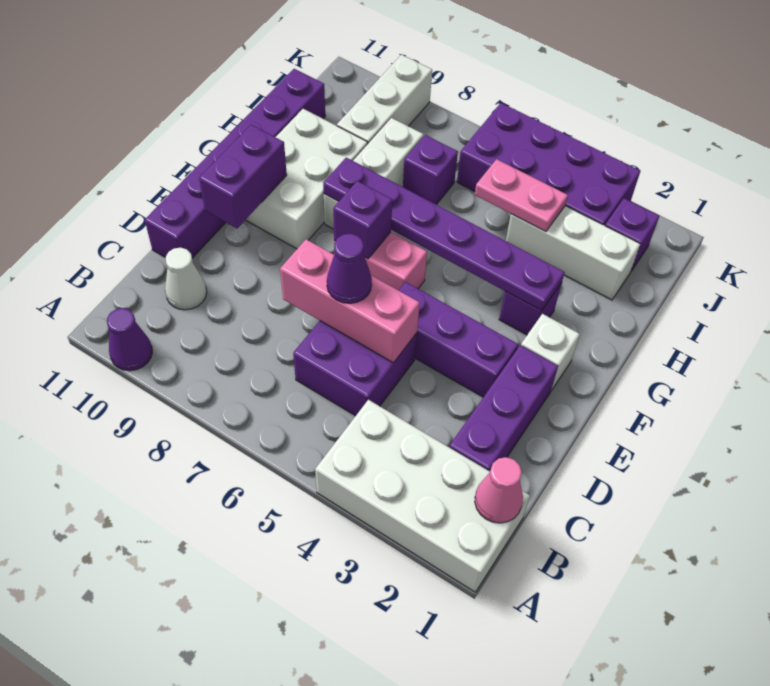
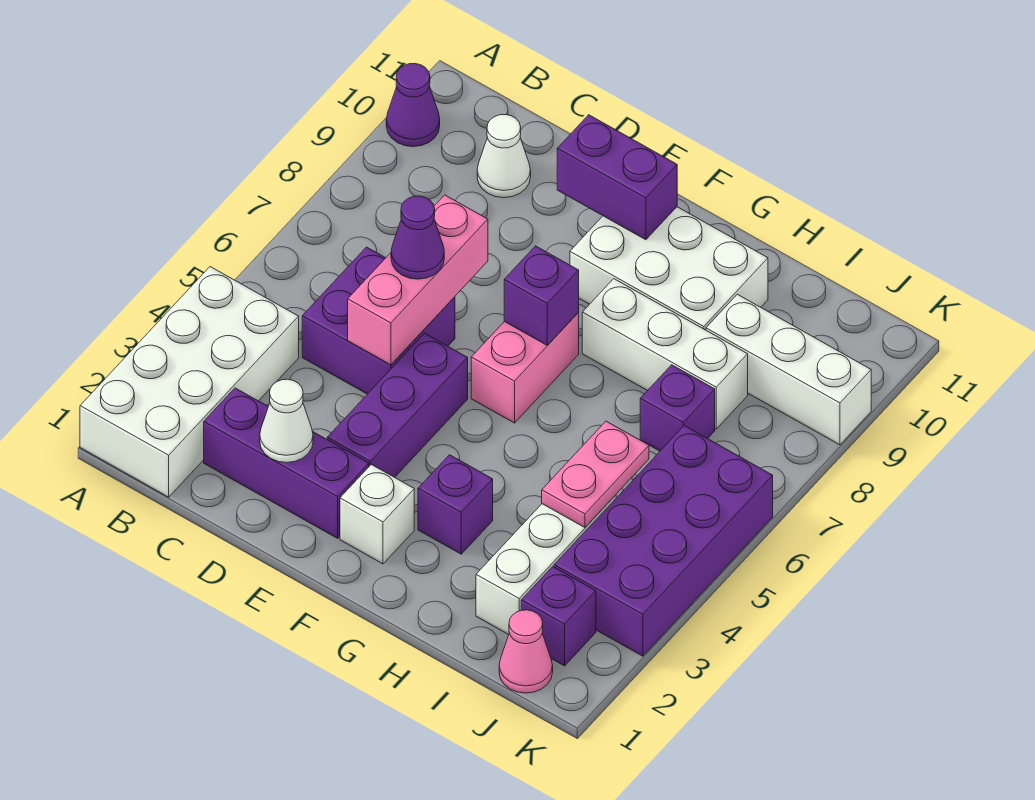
pink cone B1 level 2 -> pink cone J1 level 1
none -> white cone D2 level 2
purple brick D11:I11 level 1 -> none
purple plate G3:G8 level 2 -> none

